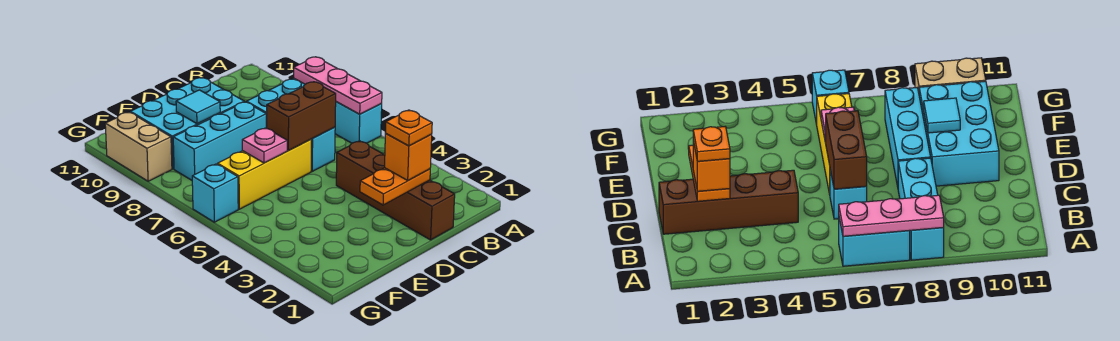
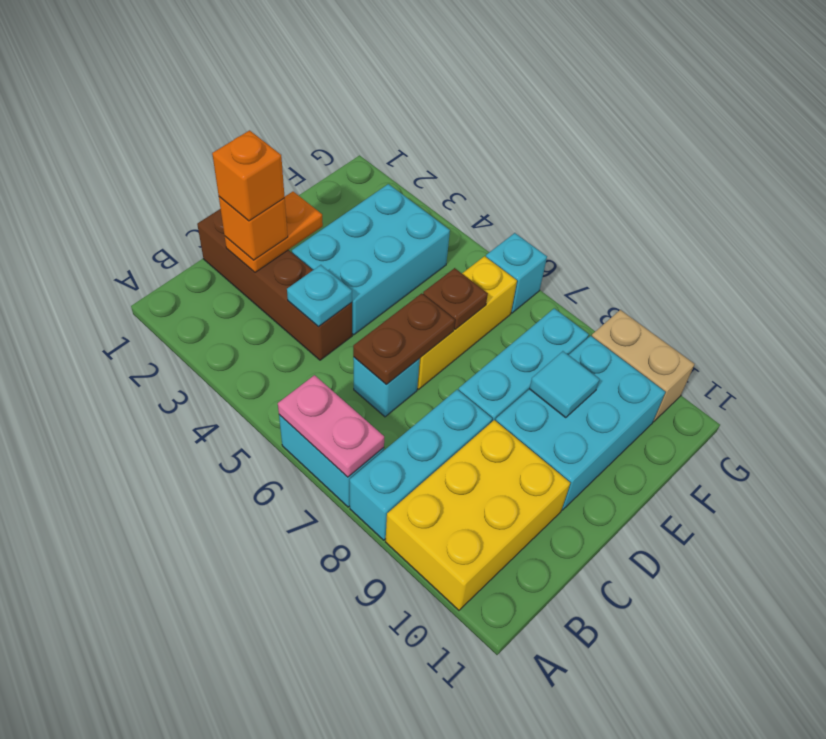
pink plate A6:A8 level 2 -> pink plate A6:A7 level 2
none -> yellow brick A9:C10 level 1
orange plate C2 level 4 -> orange brick C2 level 4
none -> cyan plate C4 level 2
brown brick C6:D6 level 2 -> brown plate C6:D6 level 2
none -> cyan brick D3:F4 level 1
pink plate E6 level 2 -> brown plate E6 level 2

